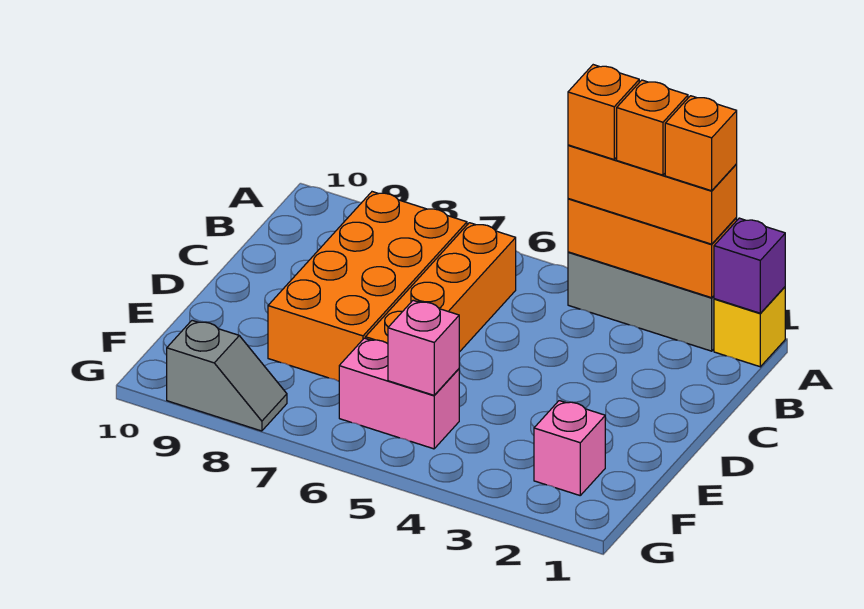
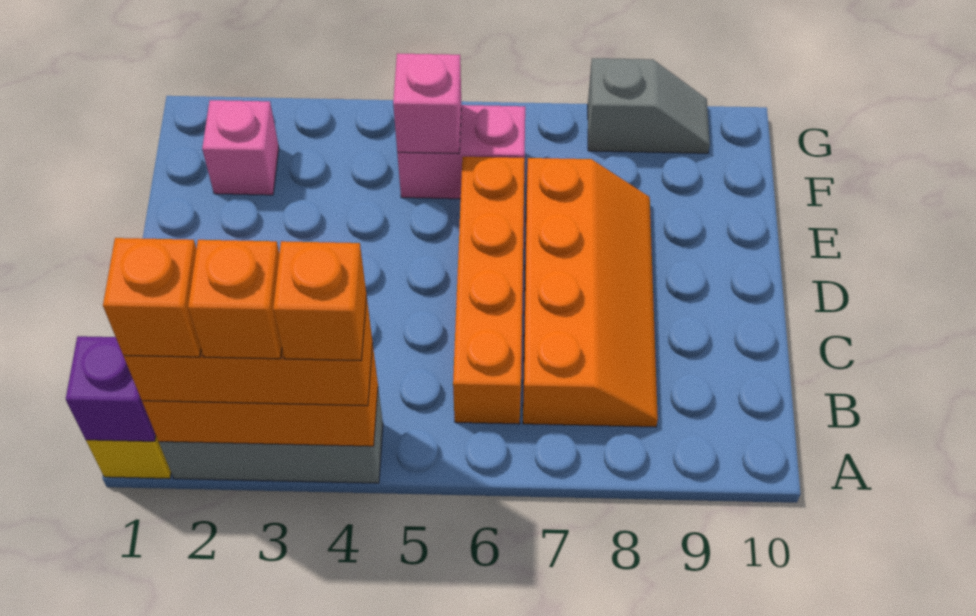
orange brick B7:E8 level 1 -> orange slope B7:E8 level 1 top 7
grey slope G8:G9 level 1 top 9 -> grey slope G8:G9 level 1 top 8

